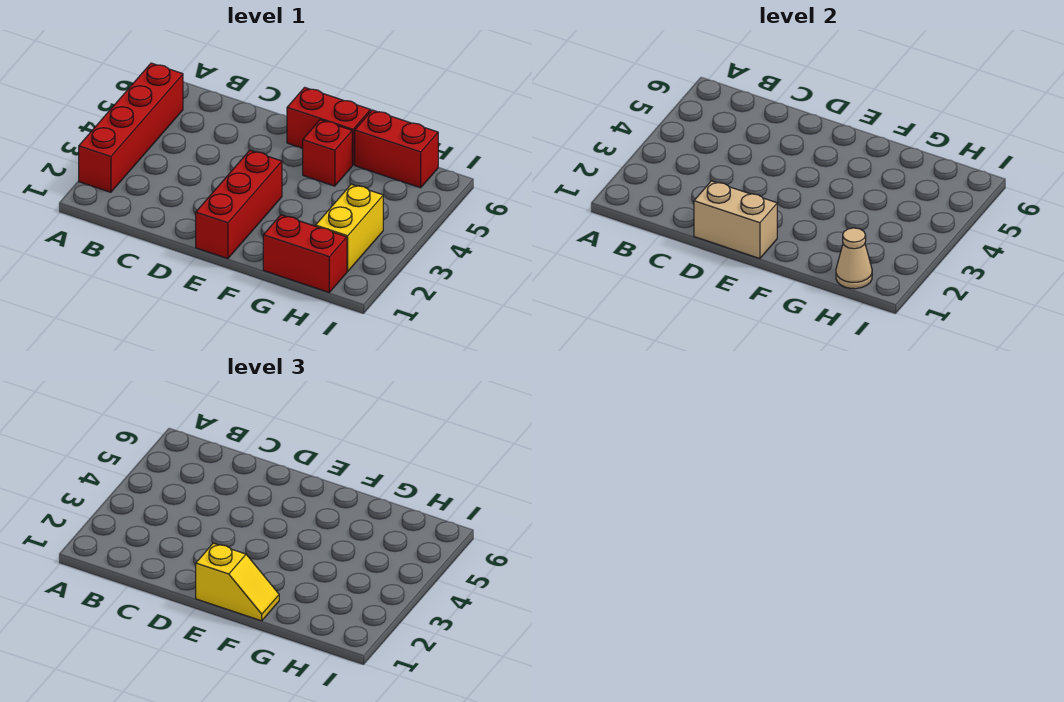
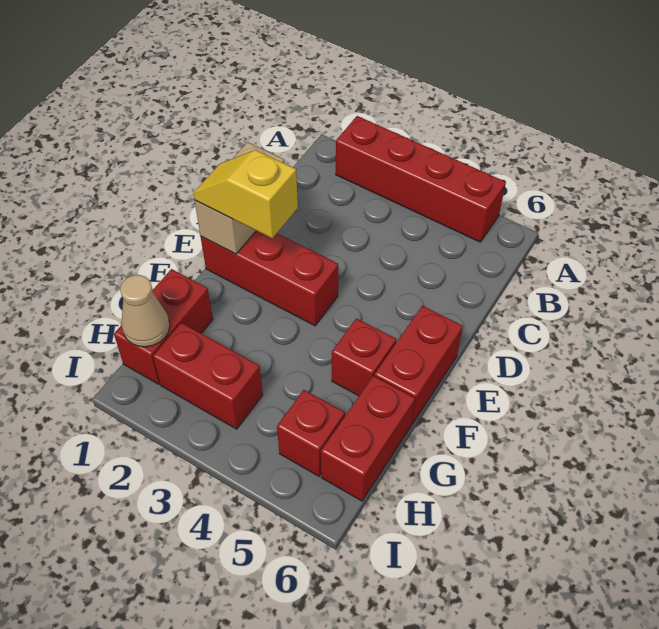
yellow slope E1:F1 level 3 top E -> yellow slope E1:E2 level 3 top 2
yellow brick H2:H3 level 1 -> red brick H2:H3 level 1
none -> red brick H5 level 1

